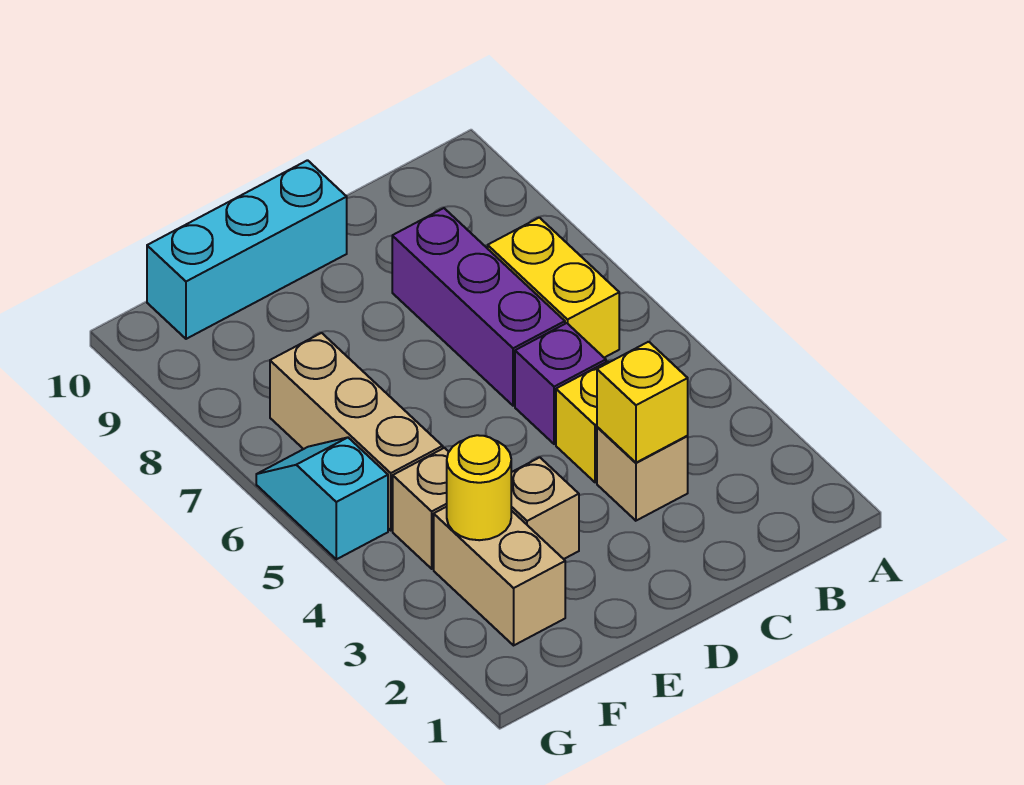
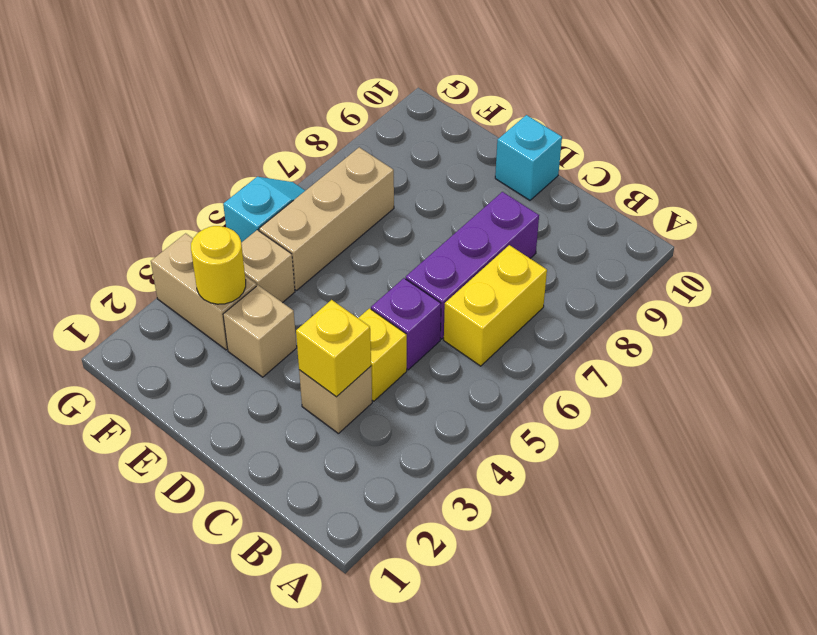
cyan brick D10:F10 level 1 -> cyan brick D10 level 1
tan brick F2:F3 level 1 -> tan brick F3:G3 level 1

